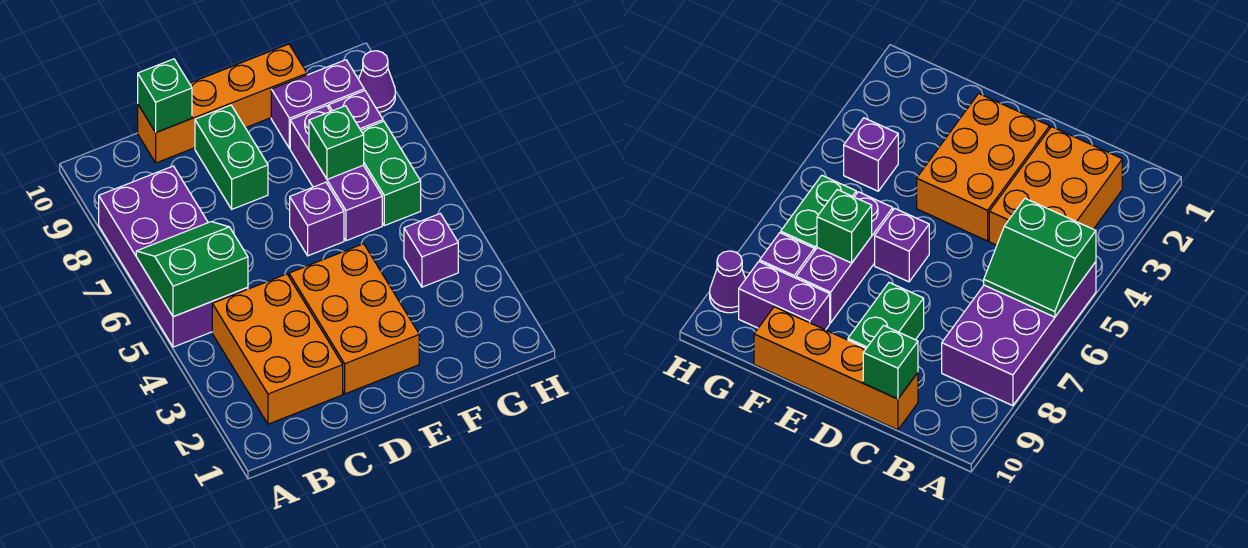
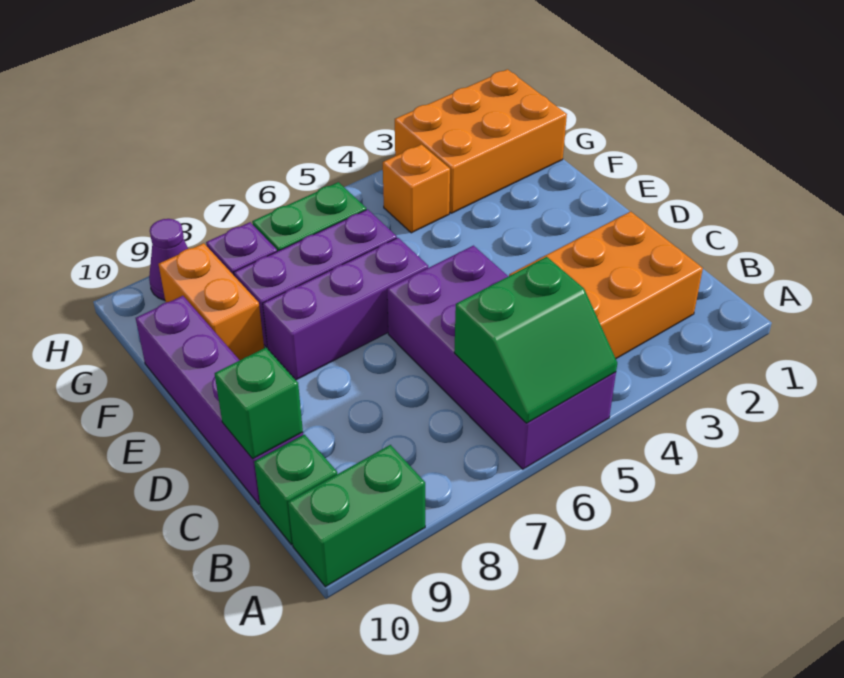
purple brick A5:B8 level 1 -> purple brick A5:D6 level 1
green slope A5:B6 level 2 top 5 -> green slope A5:B6 level 2 top B
orange brick C10:F10 level 1 -> purple brick C10:F10 level 1
orange brick D2:E4 level 1 -> orange brick G1:H3 level 1
green brick D8:D9 level 1 -> green brick A9:A10 level 1
purple brick E6 level 1 -> purple brick E6:E8 level 1
green brick F7 level 2 -> green brick B10 level 1
purple brick F9:G9 level 1 -> orange brick F9:G9 level 1
purple brick G4 level 1 -> orange brick G4 level 1

